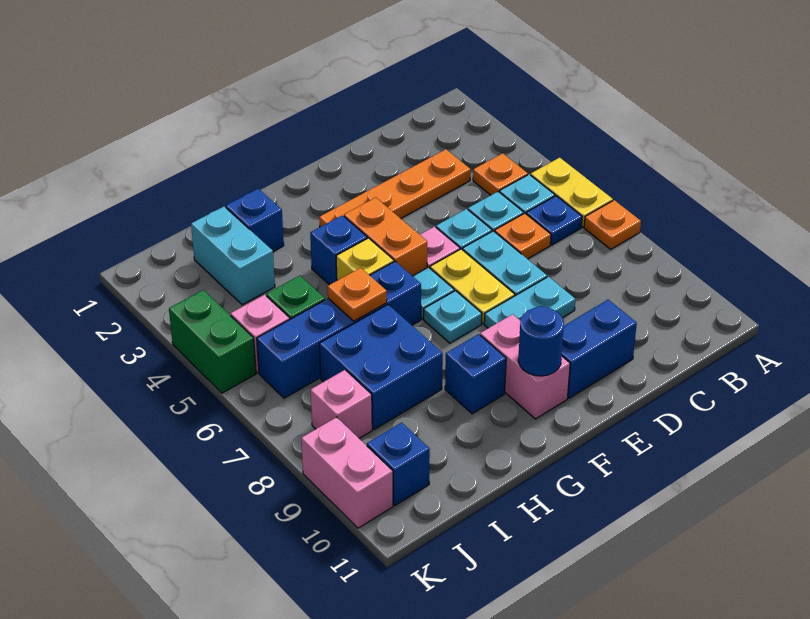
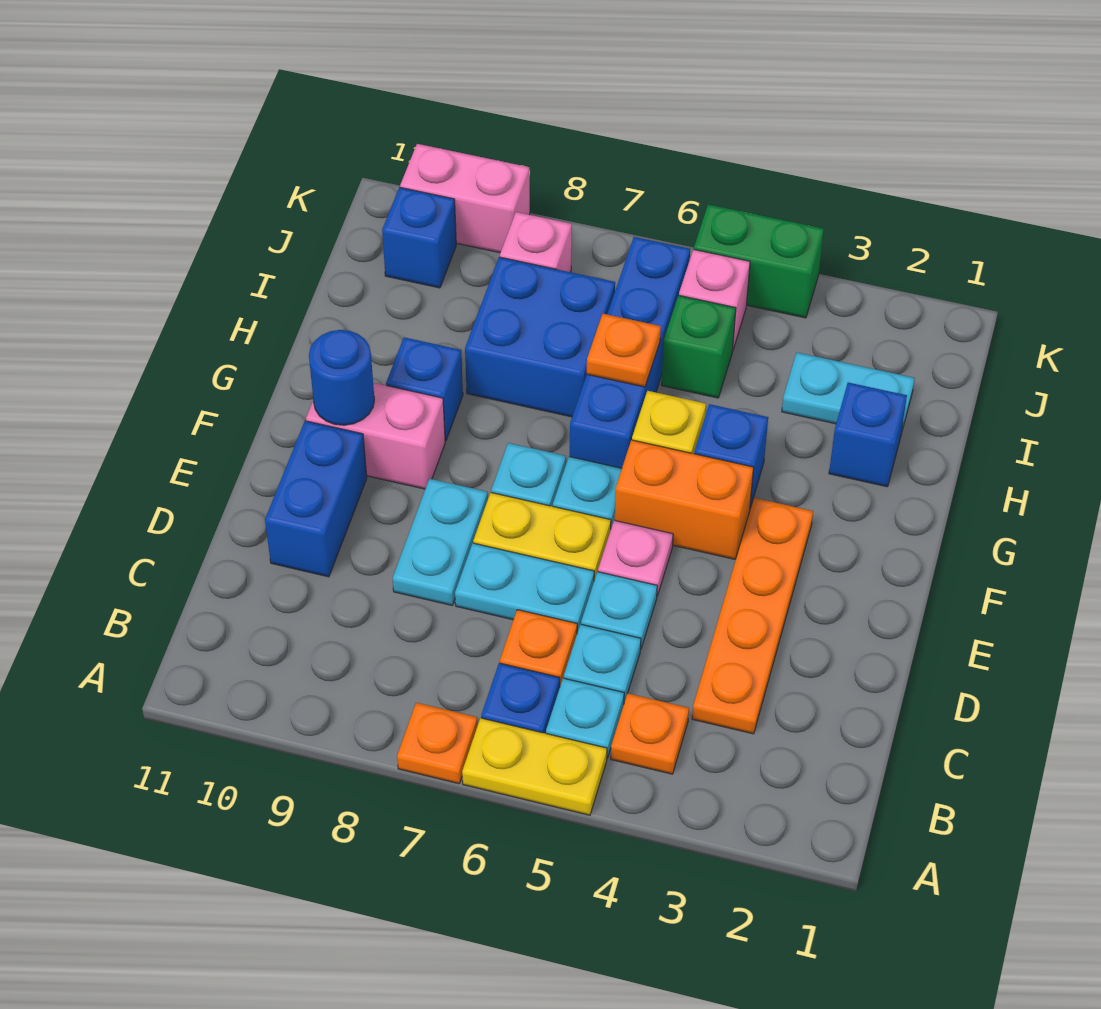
cyan brick I2:I3 level 1 -> cyan plate I2:I3 level 1

